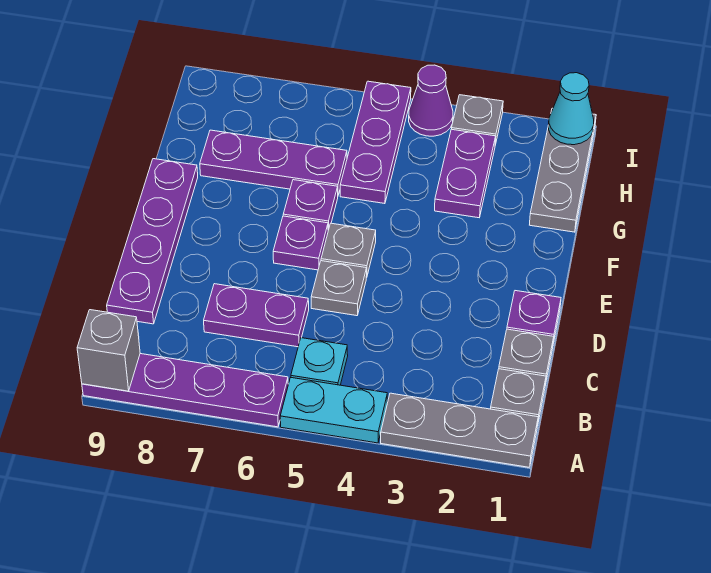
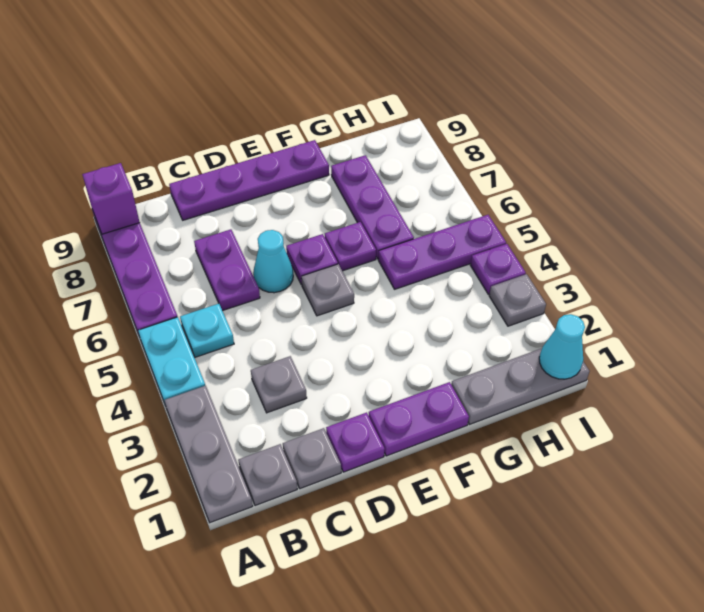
grey brick A9 level 2 -> purple brick A9 level 2
grey plate D5 level 1 -> grey plate C3 level 1
none -> cyan cone D6 level 1
purple plate G3:H3 level 1 -> purple plate E1:F1 level 1
purple cone I4 level 1 -> purple plate I4 level 1

